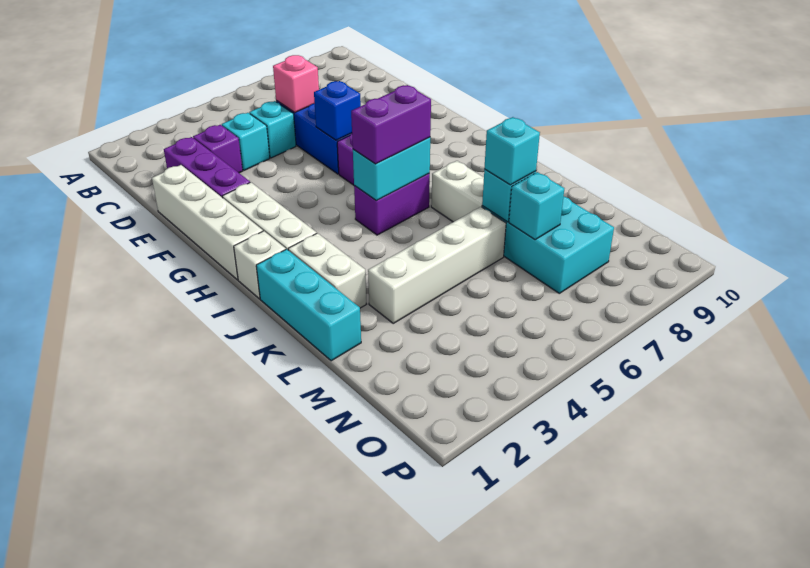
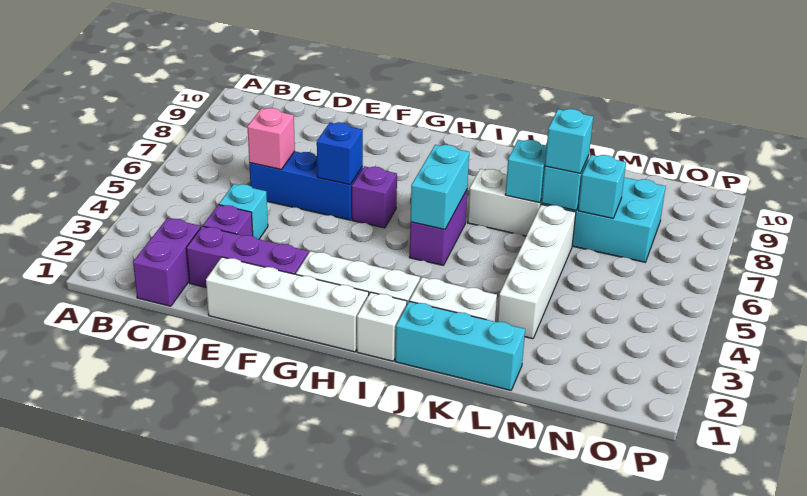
cyan brick D5 level 1 -> cyan brick K7 level 2
purple brick I5:I6 level 3 -> purple brick C1:C2 level 1

